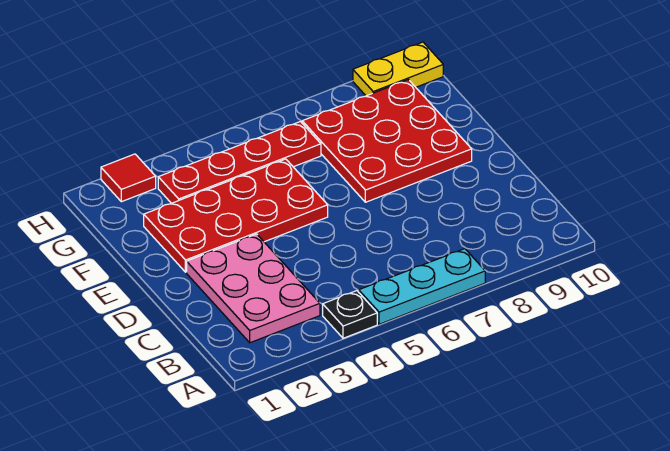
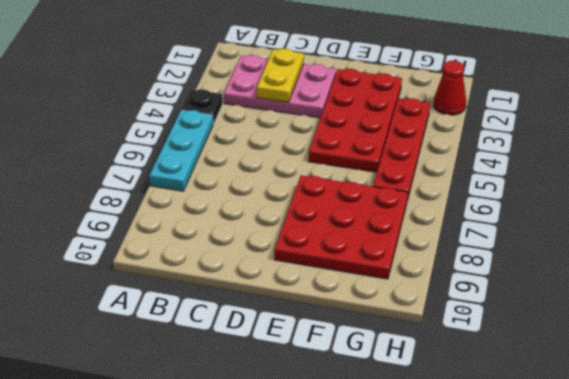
red tile H2 level 1 -> red cone H2 level 1
yellow plate H9:H10 level 1 -> yellow plate C2:C3 level 2

